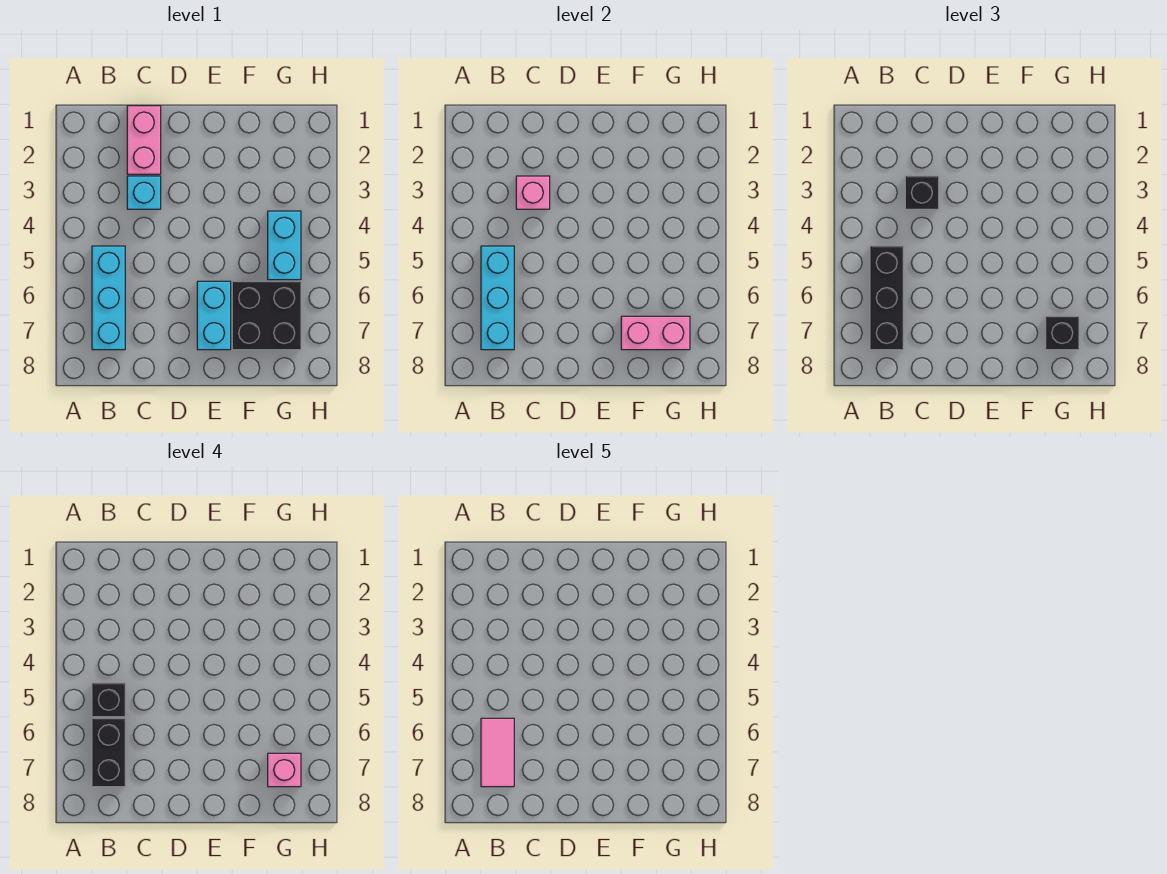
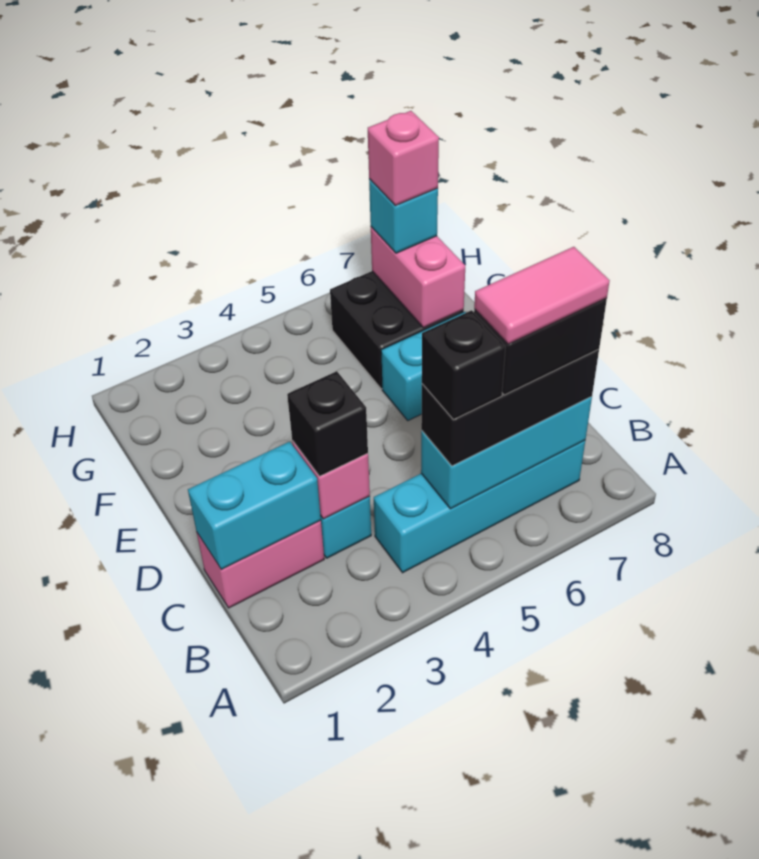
cyan brick B5:B7 level 1 -> cyan brick B4:B7 level 1
cyan brick G4:G5 level 1 -> cyan brick C1:C2 level 2
black brick G7 level 3 -> cyan brick G7 level 3

